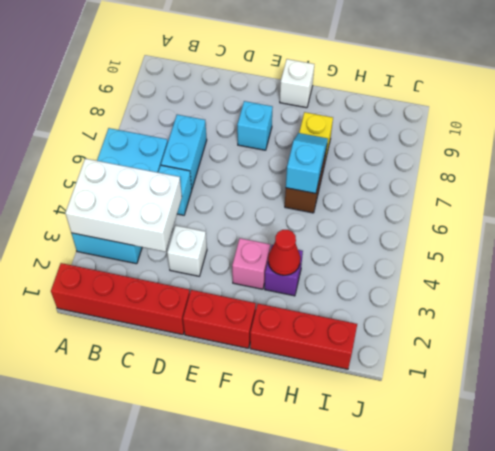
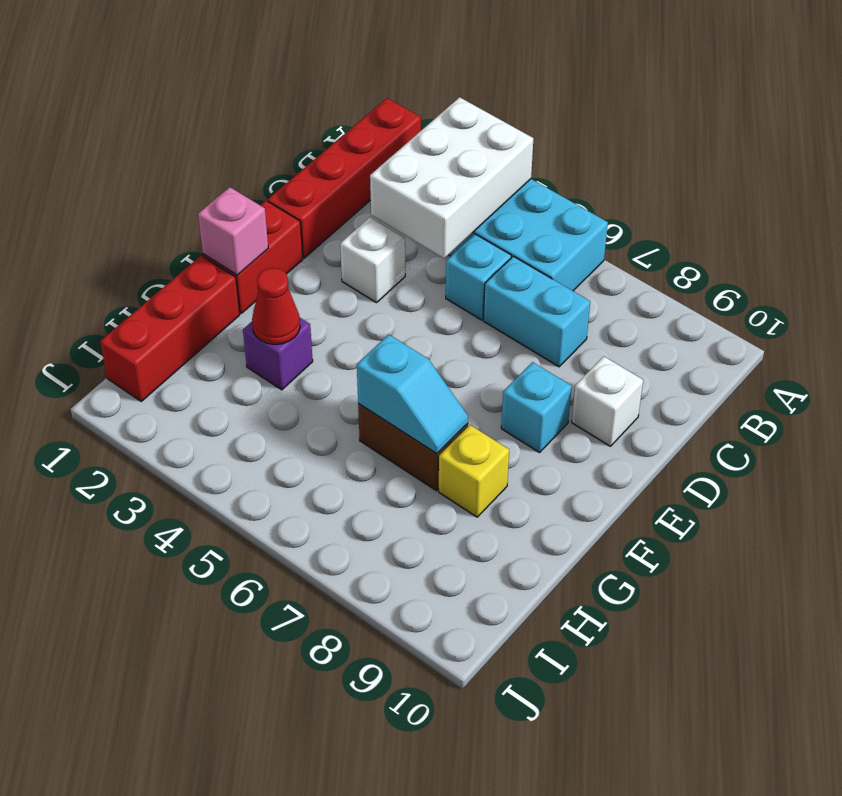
pink brick F3 level 1 -> pink brick F1 level 2
white brick F10 level 1 -> white brick D9 level 1

